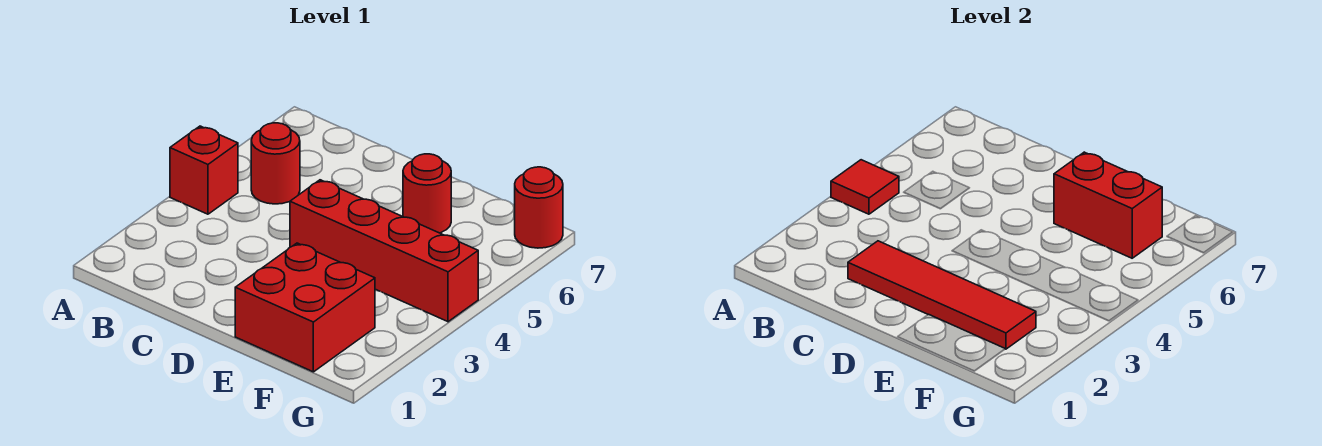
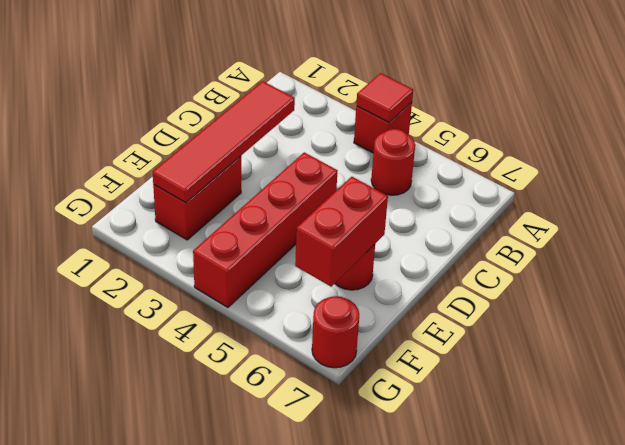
red brick E1:F2 level 1 -> red brick E2:F2 level 1

